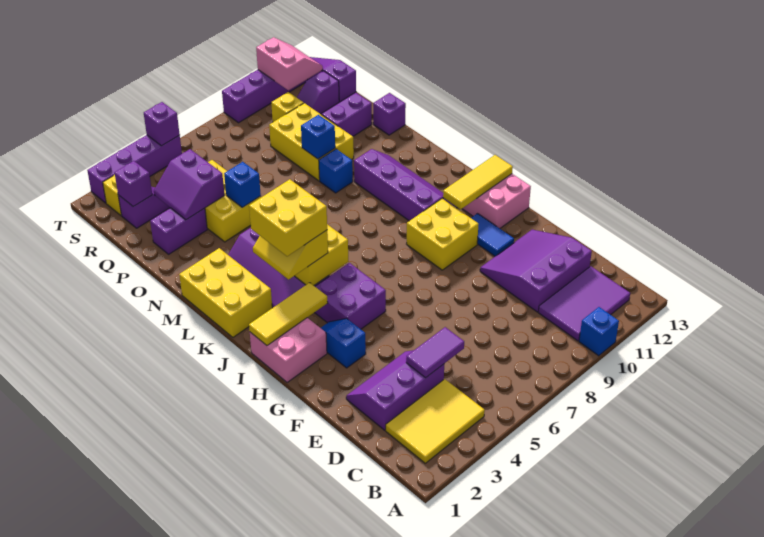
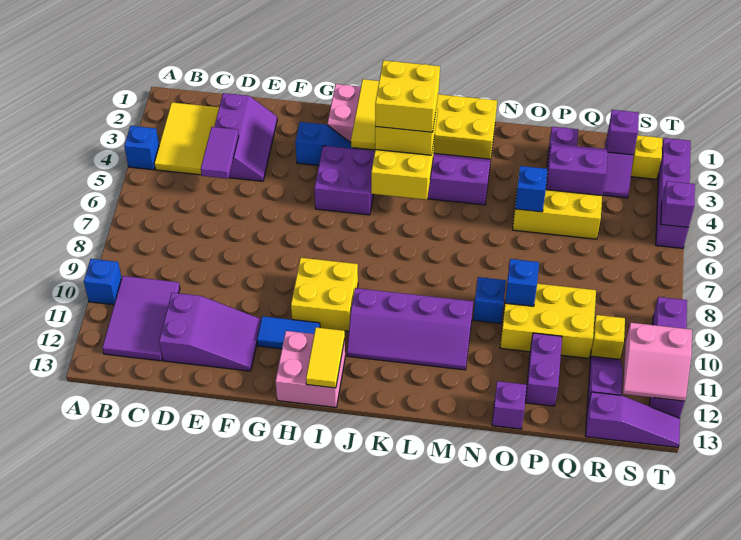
none -> blue brick A4 level 1
purple slope D10:F12 level 1 top D -> purple slope D11:F12 level 1 top D
yellow tile I11:I13 level 2 -> yellow tile I12:I13 level 2

